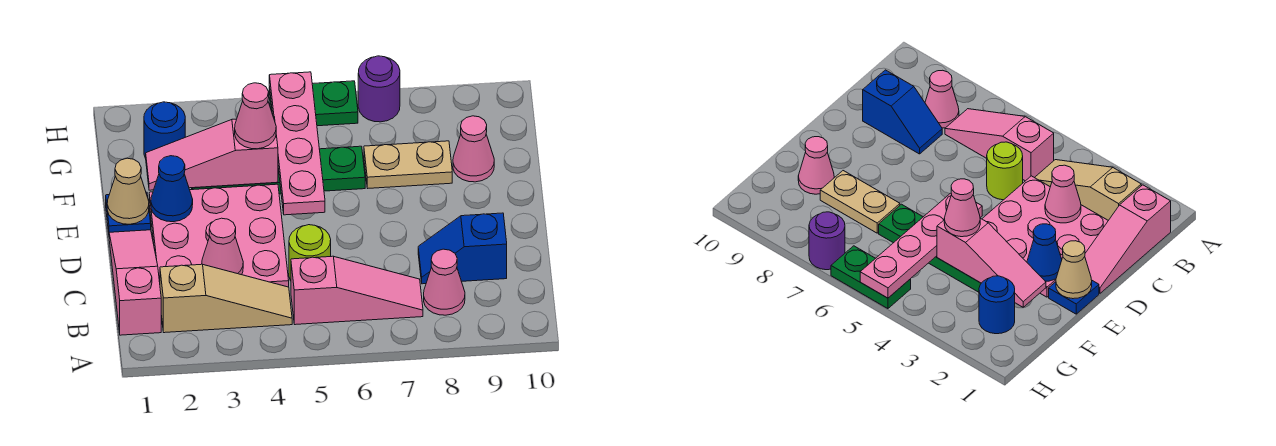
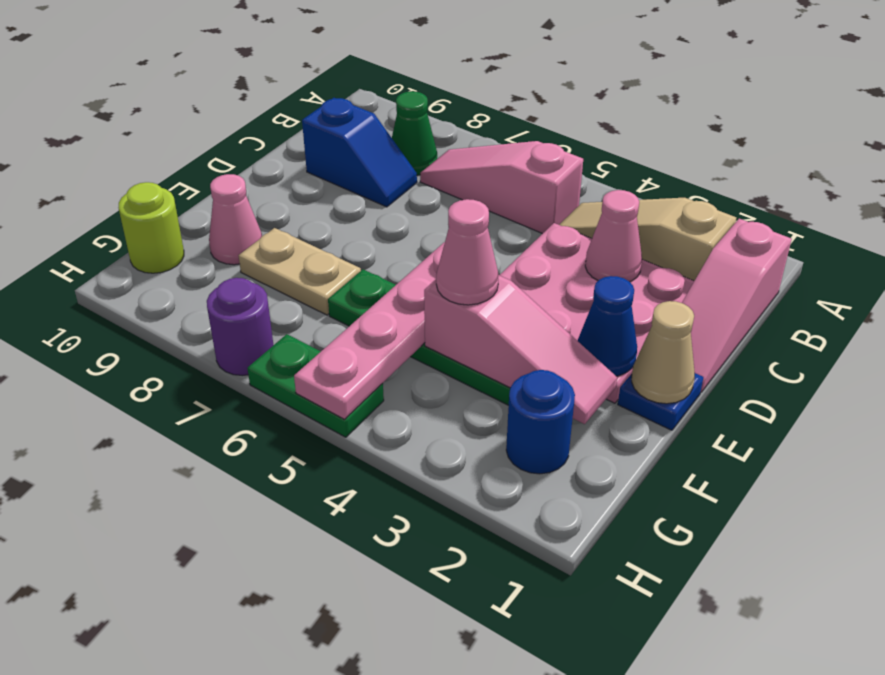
pink cone B8 level 1 -> green cone B8 level 1
lime round brick C5 level 1 -> lime round brick G10 level 1

